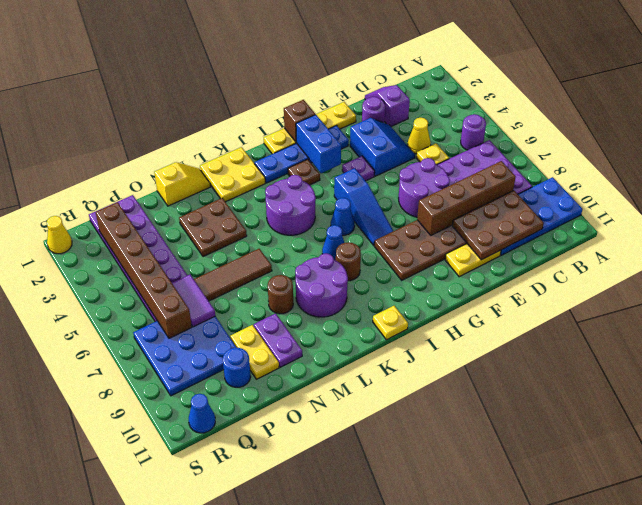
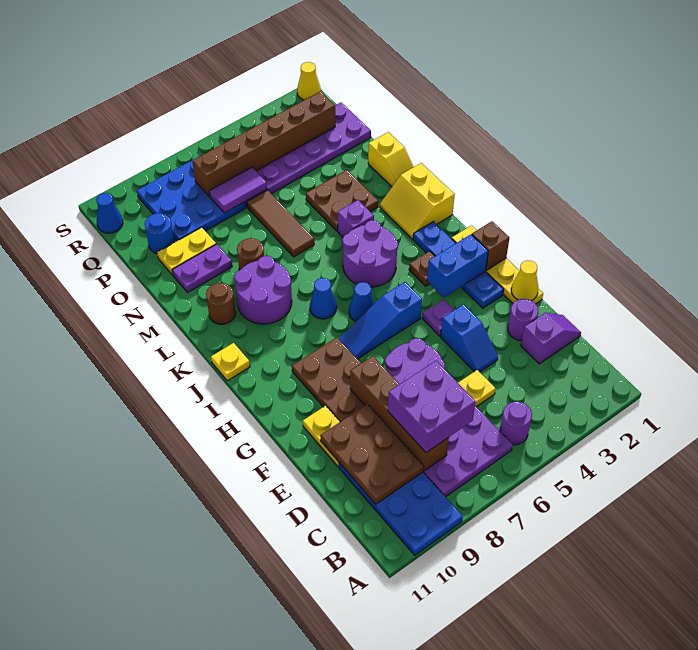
none -> purple brick C7:D8 level 3
yellow cone D4 level 1 -> yellow cone F1 level 2
blue slope E3:F4 level 1 top F -> blue slope E4:F4 level 1 top F
brown round brick J8 level 1 -> brown round brick L10 level 1
yellow plate K1:L2 level 1 -> yellow slope K1:L2 level 1 top 1
none -> purple brick L4 level 1

